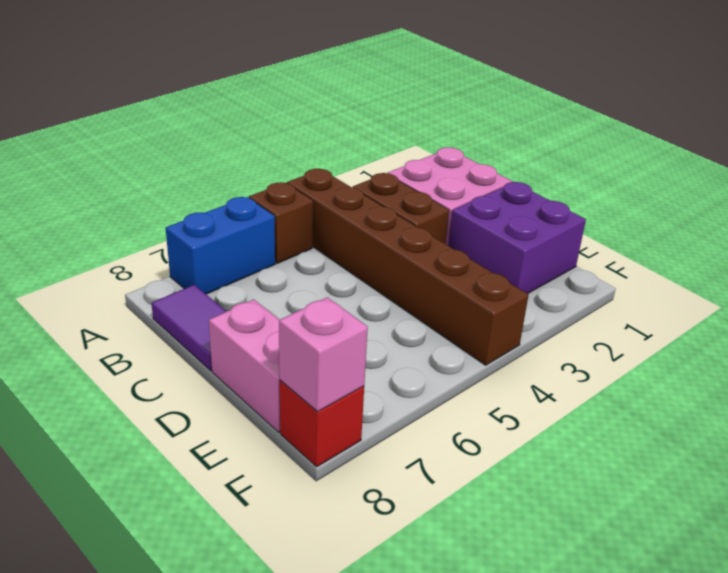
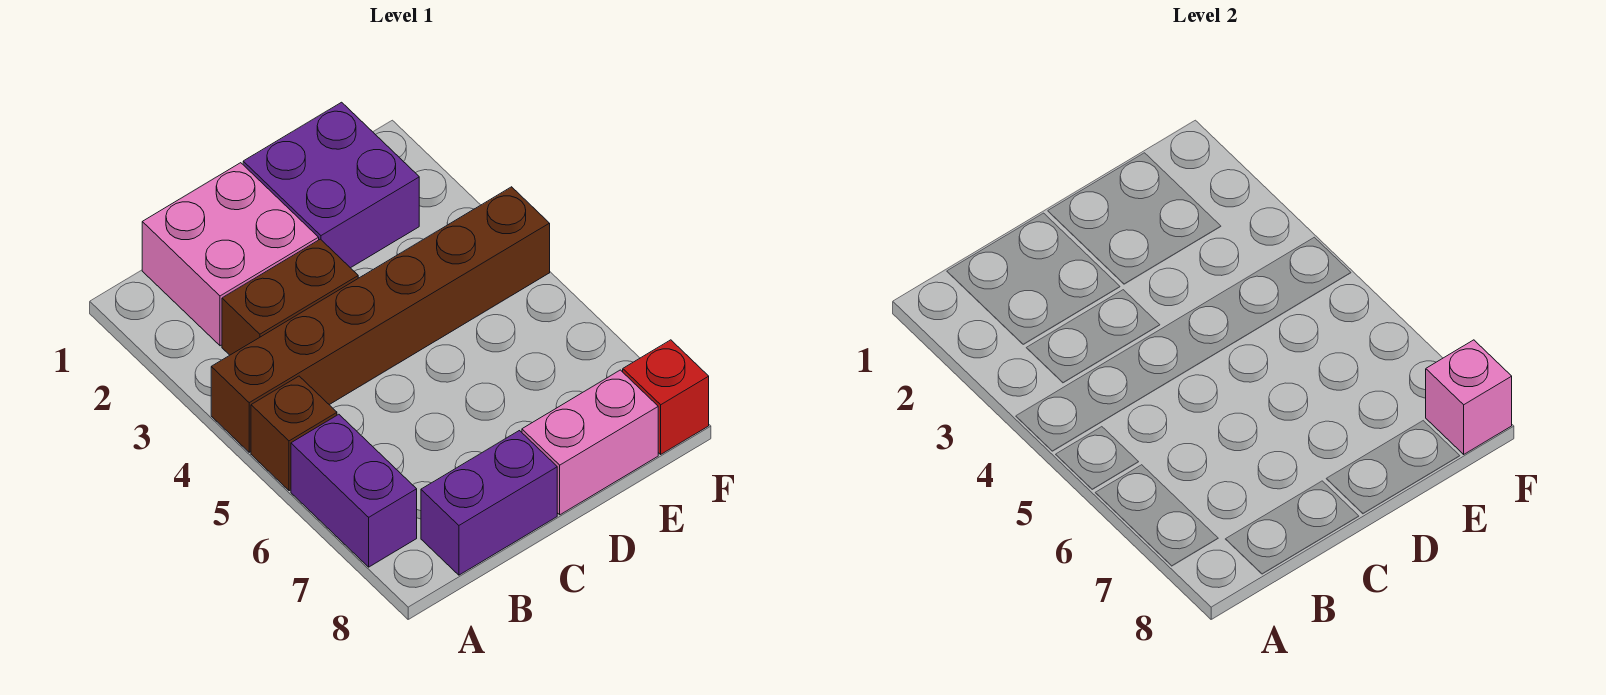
blue brick A6:A7 level 1 -> purple brick A6:A7 level 1
purple tile B8:C8 level 1 -> purple brick B8:C8 level 1

